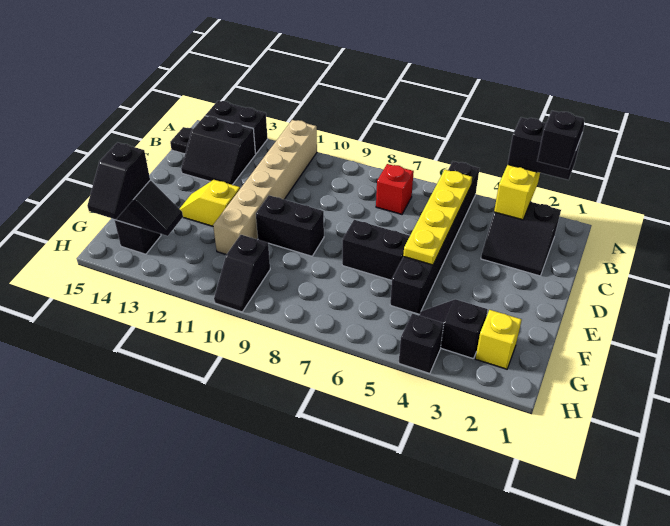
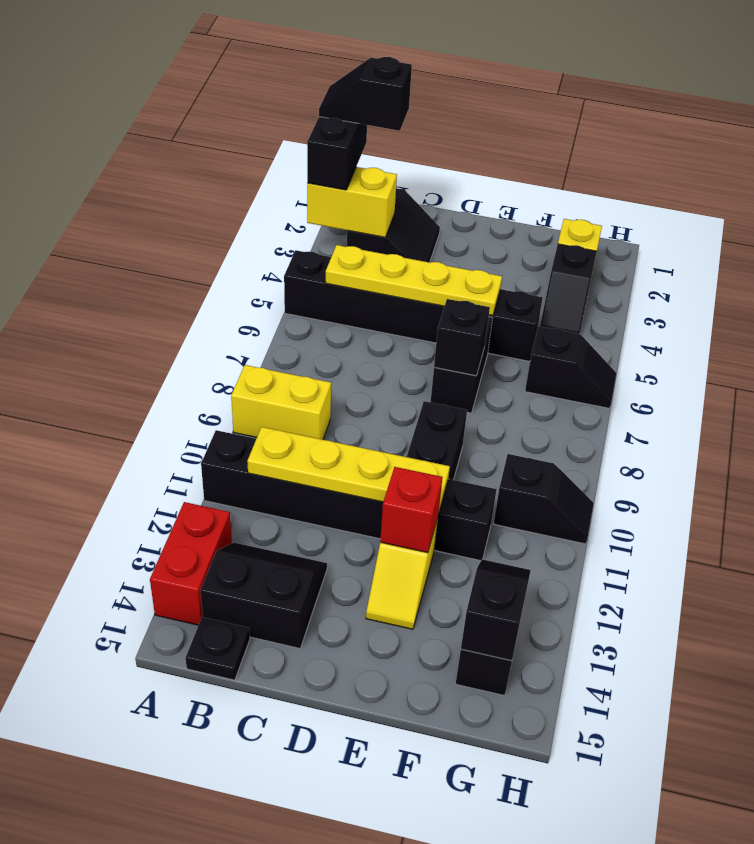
none -> yellow brick A9:B9 level 1
tan brick A11:F11 level 1 -> black brick A11:F11 level 1
black brick A13:A14 level 1 -> red brick A13:A14 level 1
red brick B7 level 1 -> red brick E12 level 2
none -> yellow plate B11:E11 level 2
black slope B13:C14 level 1 top B -> black slope B13:C14 level 1 top 14
black slope G14:H14 level 3 top G -> black slope G6:H6 level 1 top G
black brick H4 level 1 -> black brick E7 level 2

